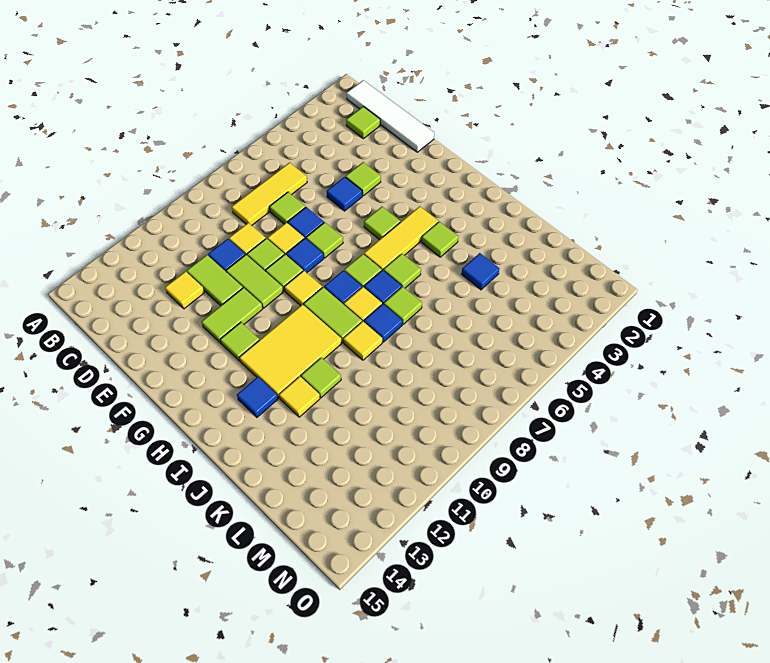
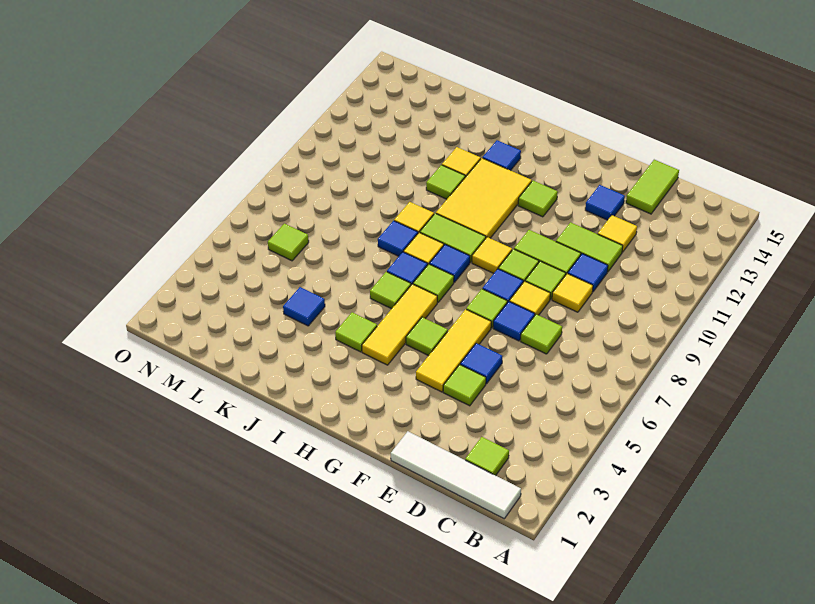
yellow tile C6:C8 level 1 -> yellow tile F4:F6 level 1
none -> blue tile E13 level 1
lime tile F11:F12 level 1 -> lime tile D14:D15 level 1
lime tile J7 level 1 -> lime tile M6 level 1

